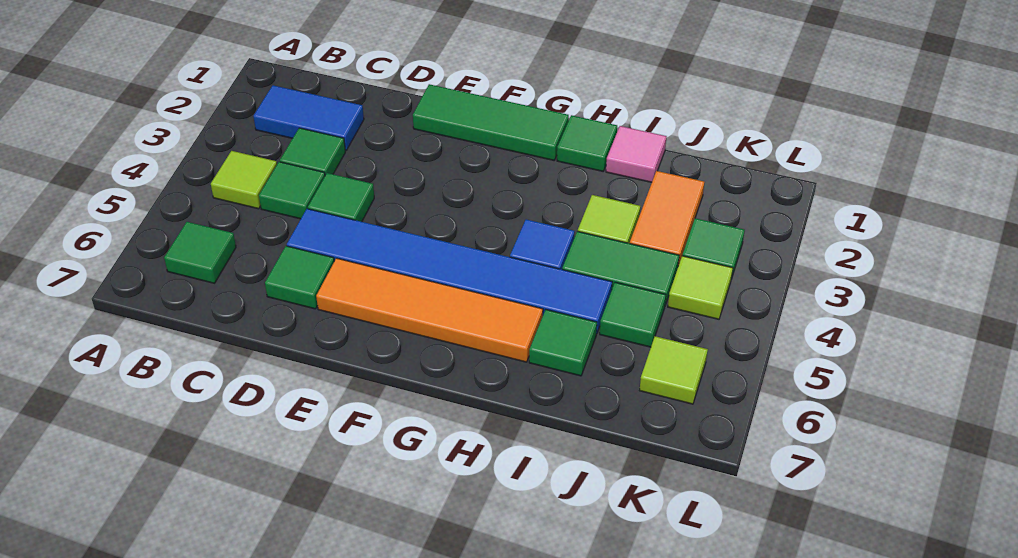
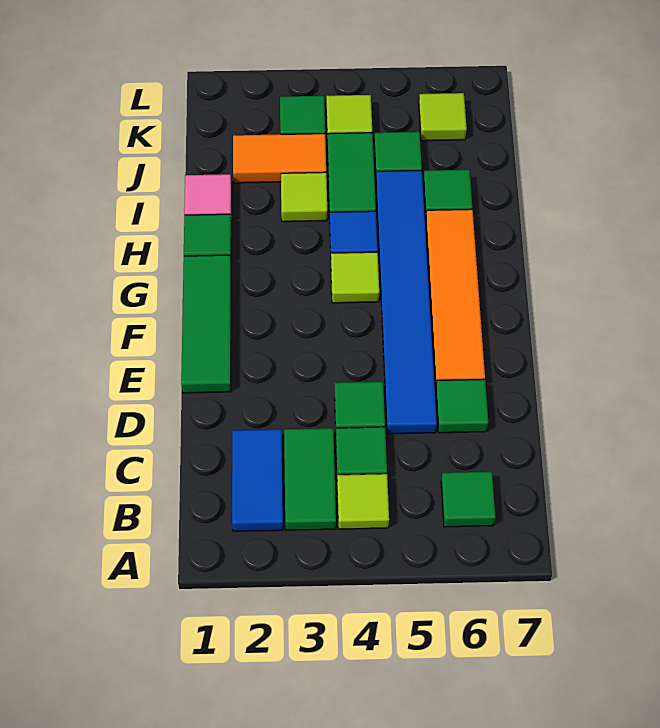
green tile C3 level 1 -> green tile B3:C3 level 1
none -> lime tile G4 level 1

